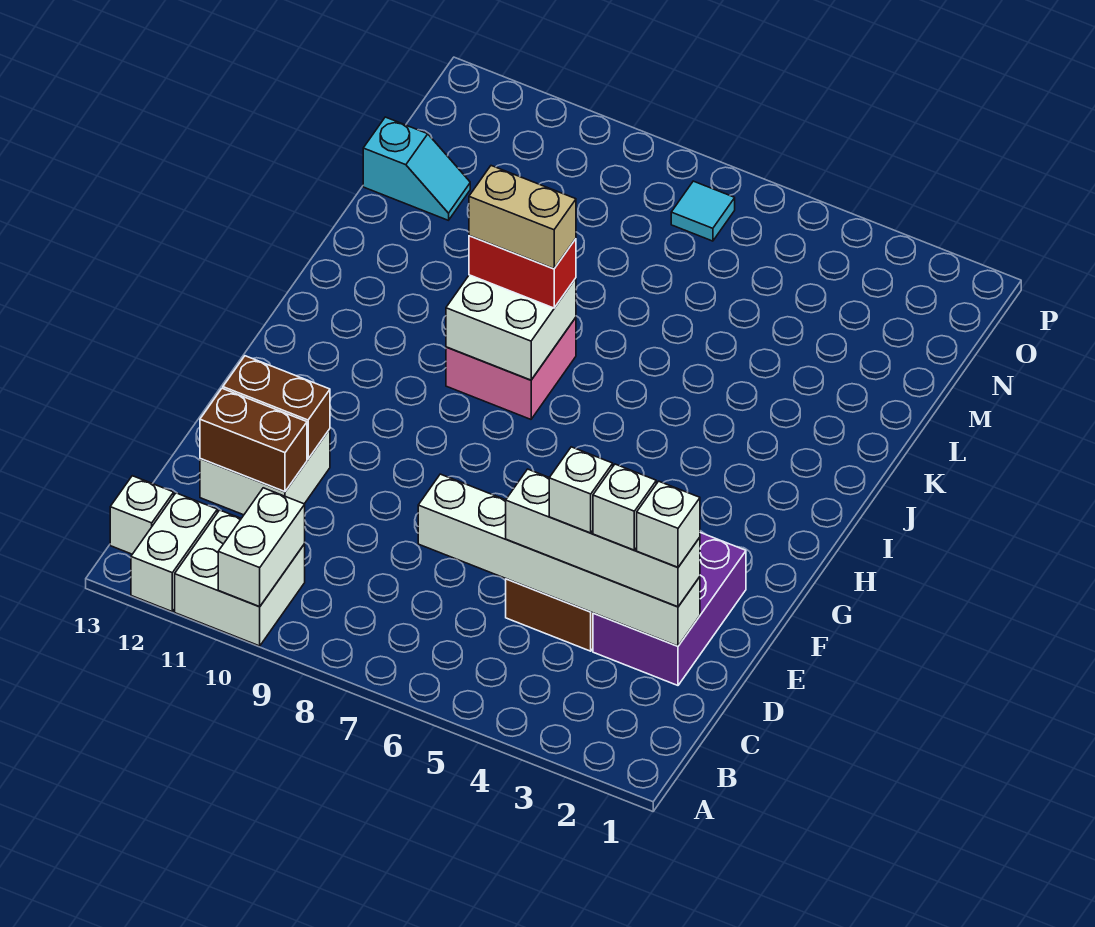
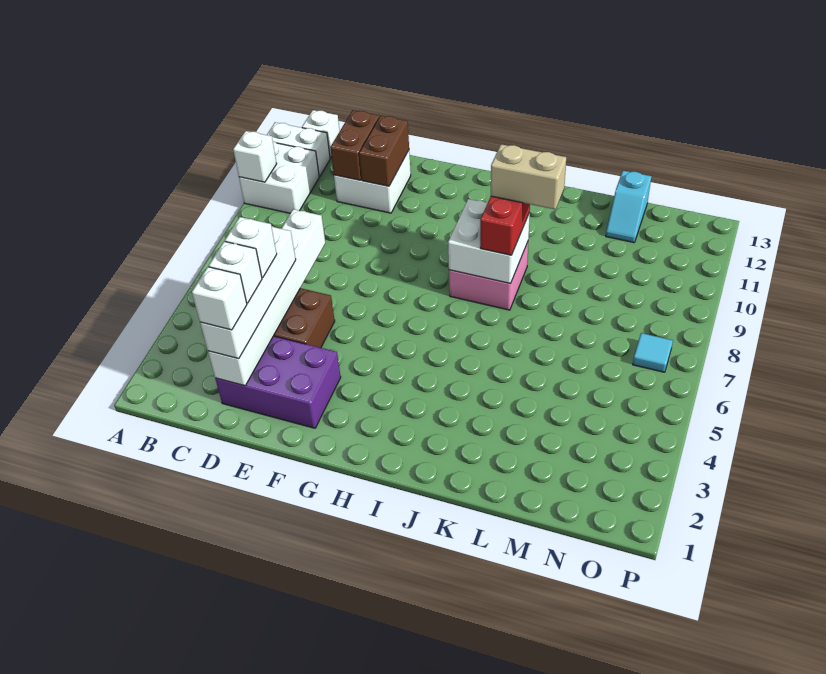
white brick A10:B10 level 2 -> white brick A10 level 2
tan brick J8:J9 level 4 -> tan brick J9:K9 level 4

